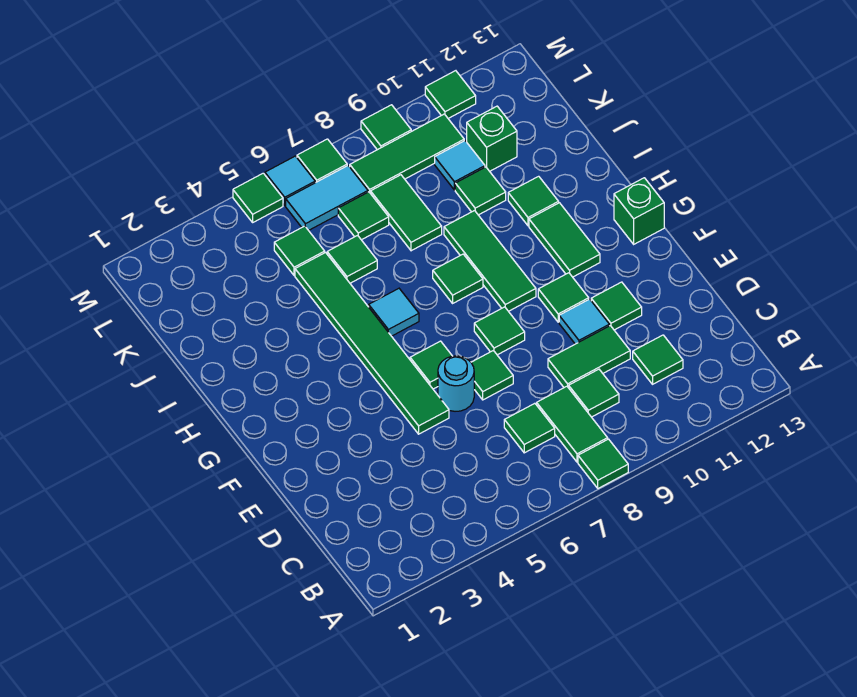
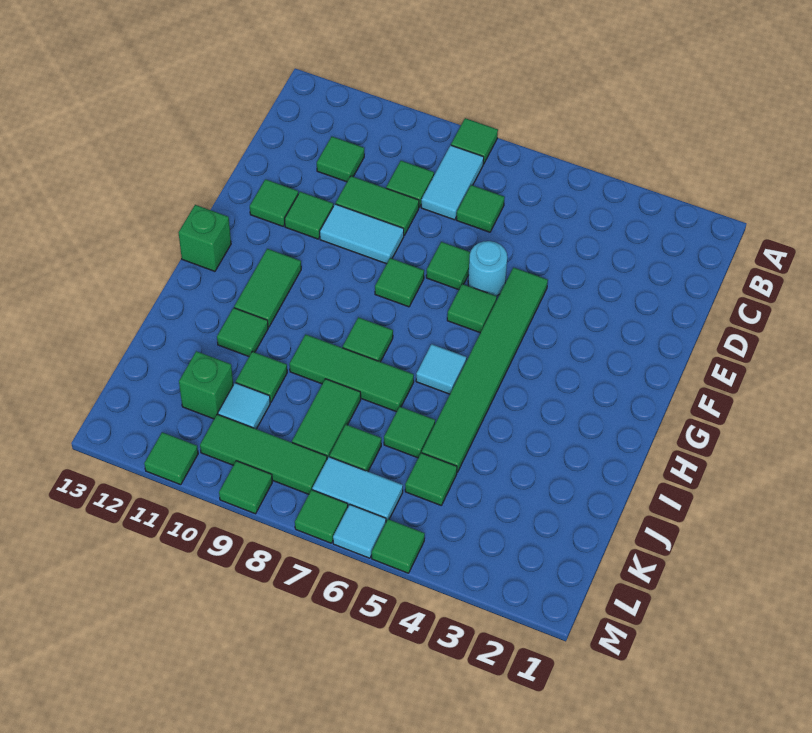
green tile B8:C8 level 1 -> cyan tile B8:C8 level 1
cyan tile E10 level 1 -> cyan tile E9:E10 level 1
green tile F10 level 1 -> green tile E12 level 1
green tile G9:I9 level 1 -> green tile I7:I9 level 1

